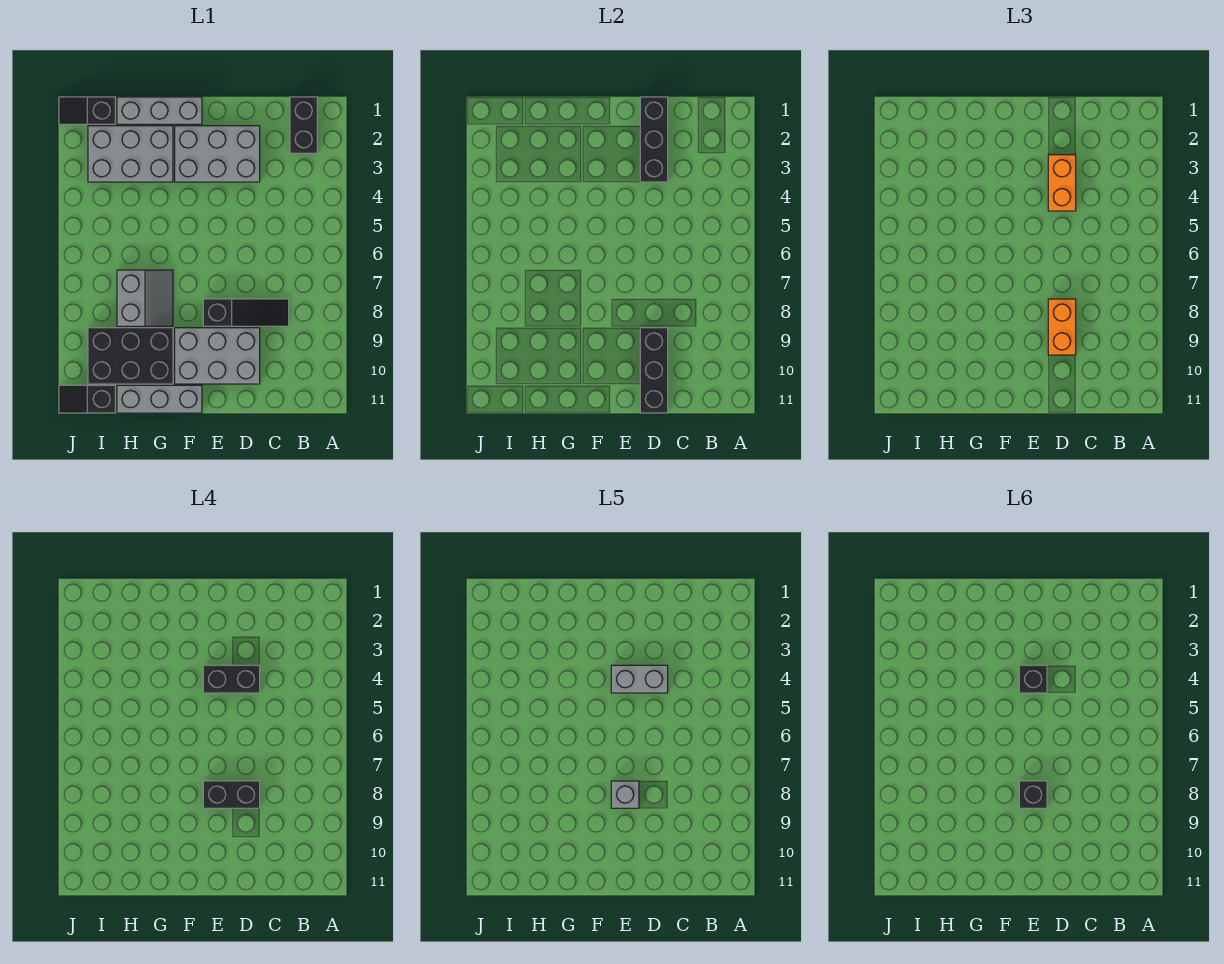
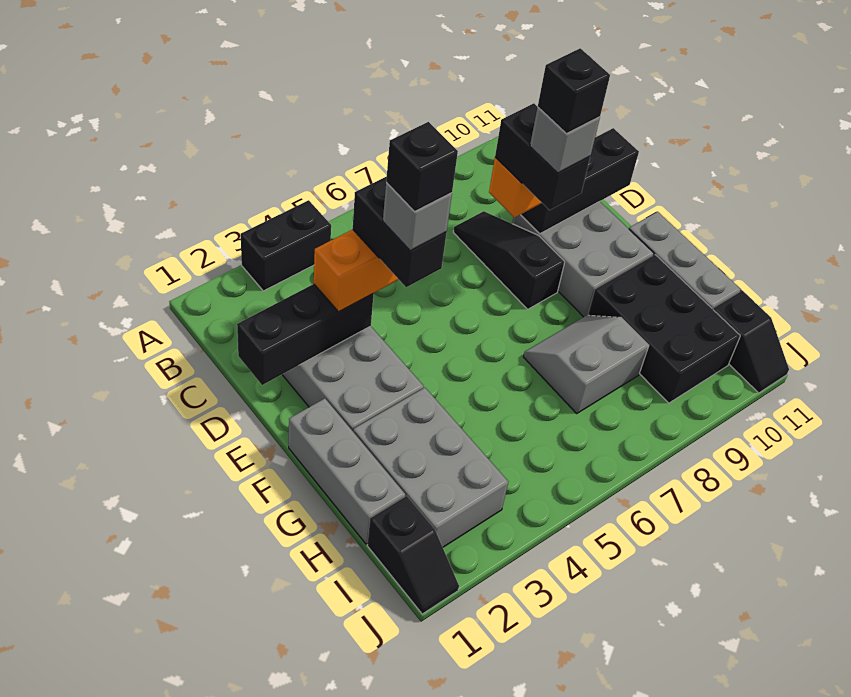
black brick B1:B2 level 1 -> black brick A3:A4 level 1
grey brick D4:E4 level 5 -> grey brick E4 level 5

